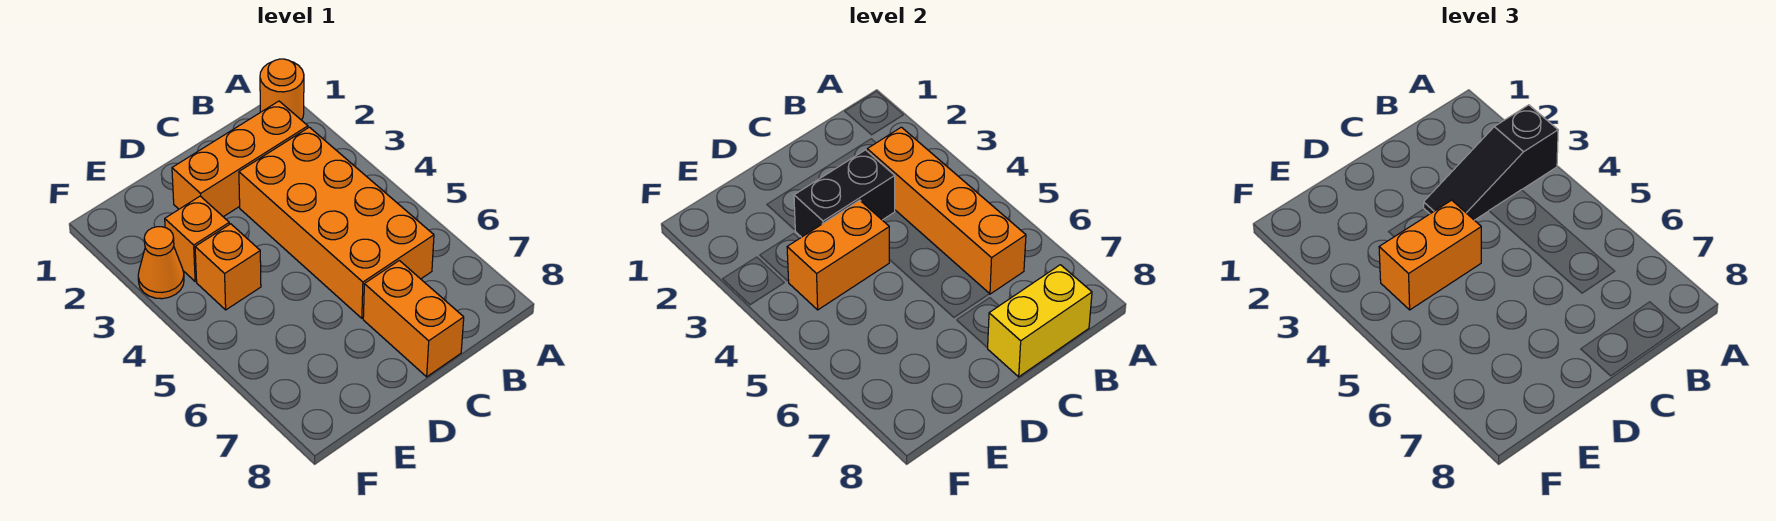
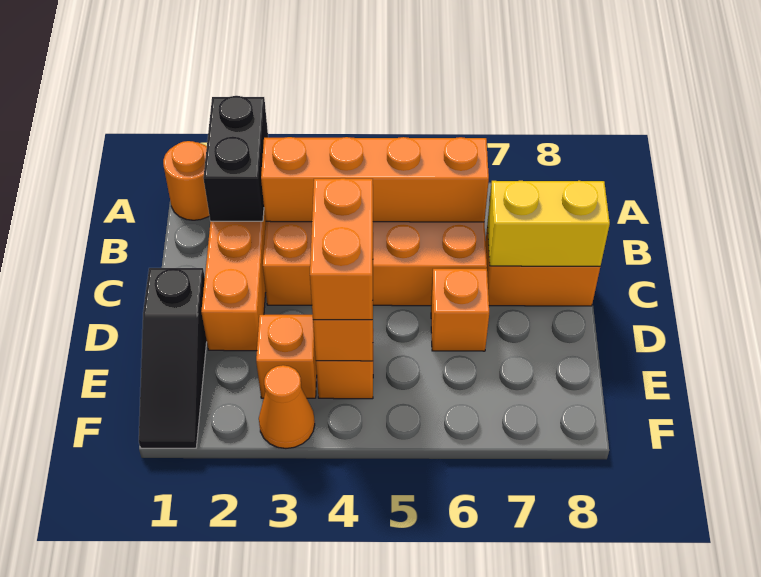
black slope A3:C3 level 3 top A -> black slope D1:F1 level 1 top D
yellow brick B8:C8 level 2 -> yellow brick C7:C8 level 2
black brick C3:D3 level 2 -> black brick A2:B2 level 2
none -> orange brick D6 level 1

